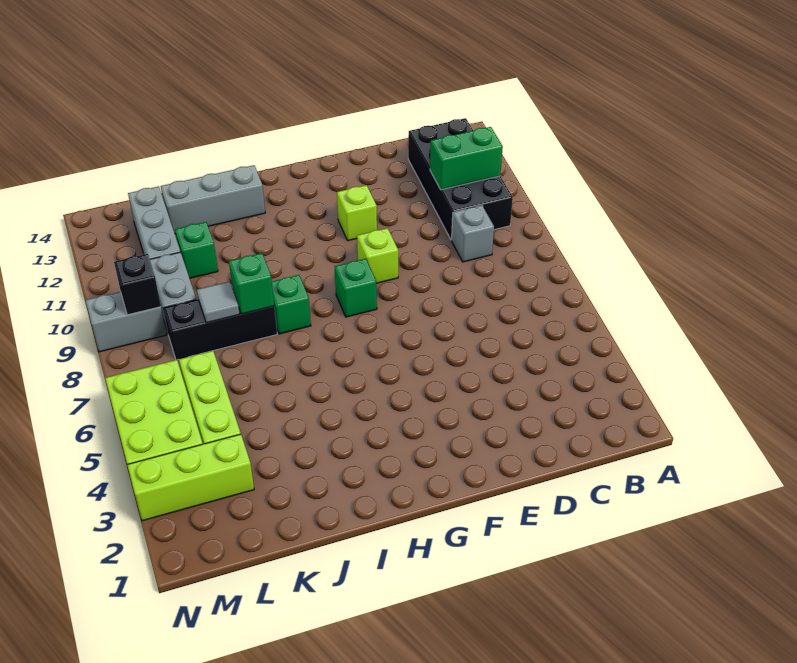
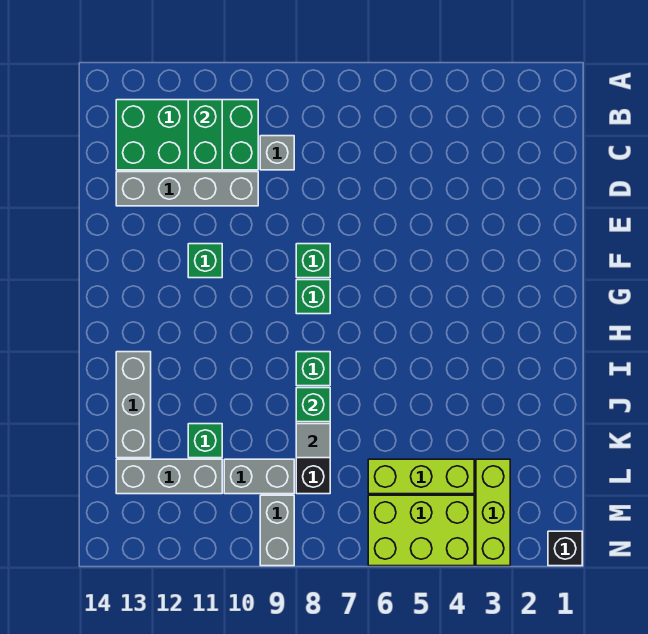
black brick B10:C13 level 1 -> green brick B10:C13 level 1
none -> grey brick D10:D13 level 1
none -> green brick F8 level 1
lime brick F9 level 1 -> none
lime brick F11 level 1 -> green brick F11 level 1
black brick M9 level 2 -> black brick N1 level 1

